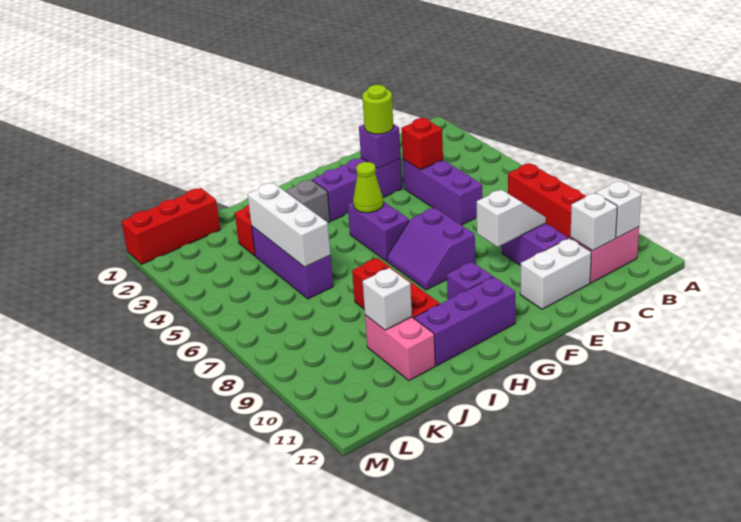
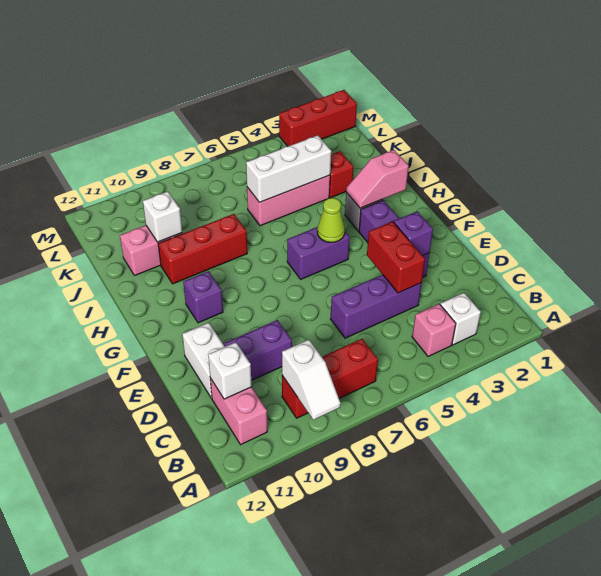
none -> pink brick B4 level 1
white brick B11 level 2 -> white brick B3 level 1
red brick D4 level 2 -> red brick D4:E4 level 2
white slope D9:E9 level 2 top E -> white slope A9:B9 level 2 top B
lime round brick E3 level 3 -> none
purple slope F7:G8 level 1 top F -> none
purple brick G11:I11 level 1 -> none
none -> pink slope H2:H3 level 2 top 2
purple brick J4:J6 level 1 -> pink brick J4:J6 level 1
red brick K1:M1 level 1 -> red brick M1:M3 level 1

